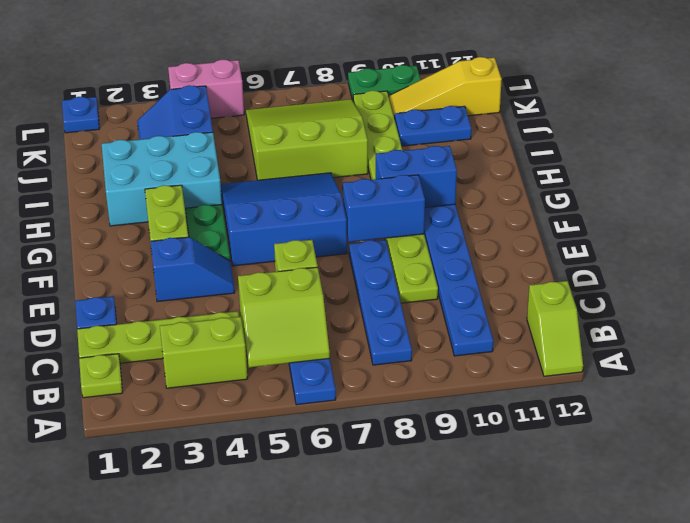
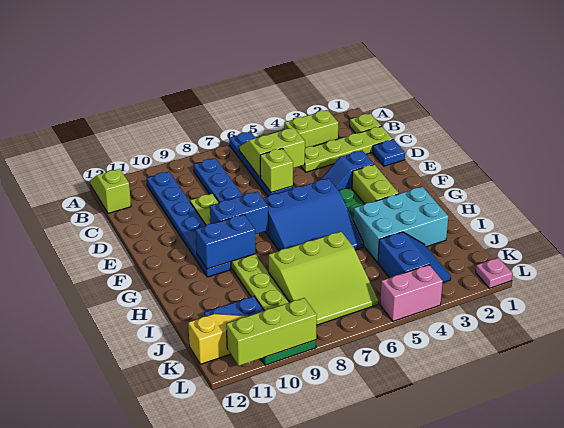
blue plate L1 level 1 -> pink plate L1 level 1
none -> lime brick L9:L11 level 2

